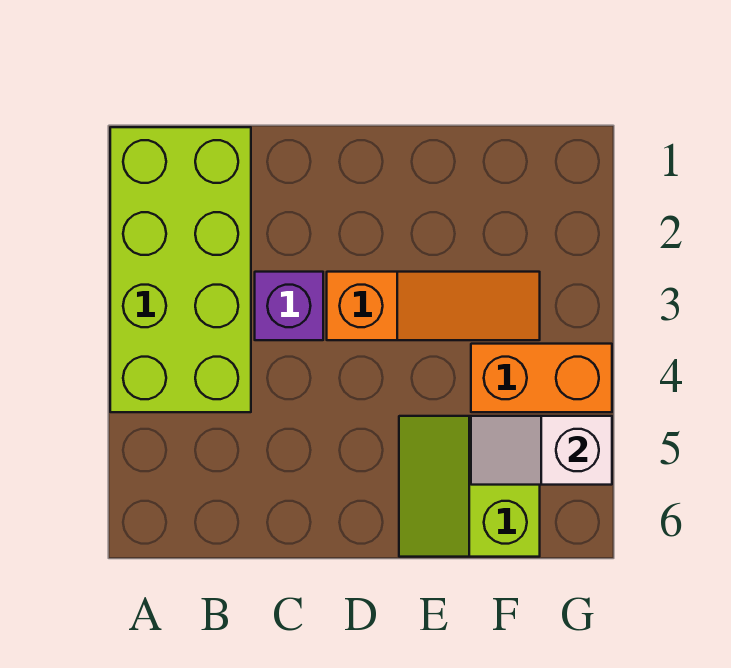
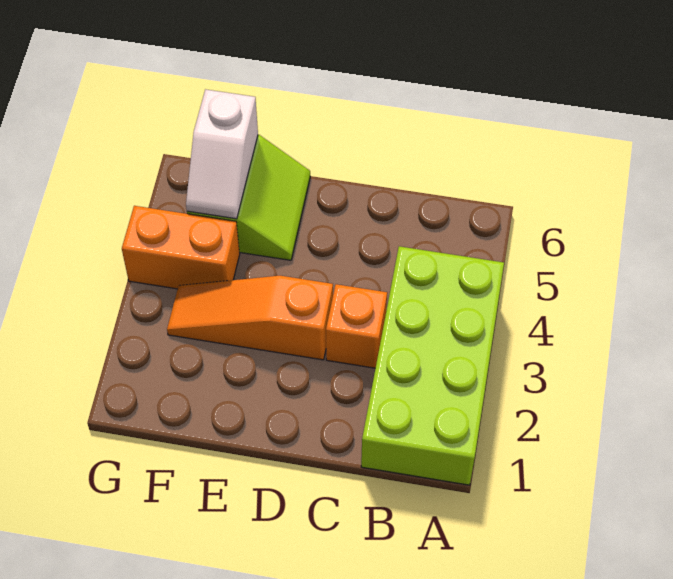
purple brick C3 level 1 -> orange brick C3 level 1
white slope F5:G5 level 2 top G -> white slope F5:F6 level 2 top 6

